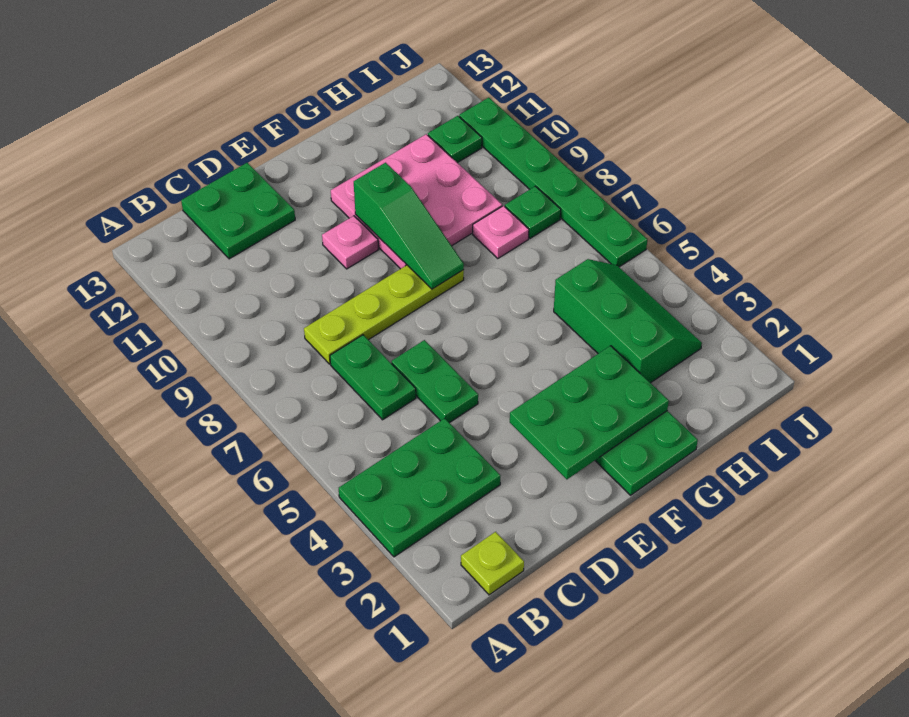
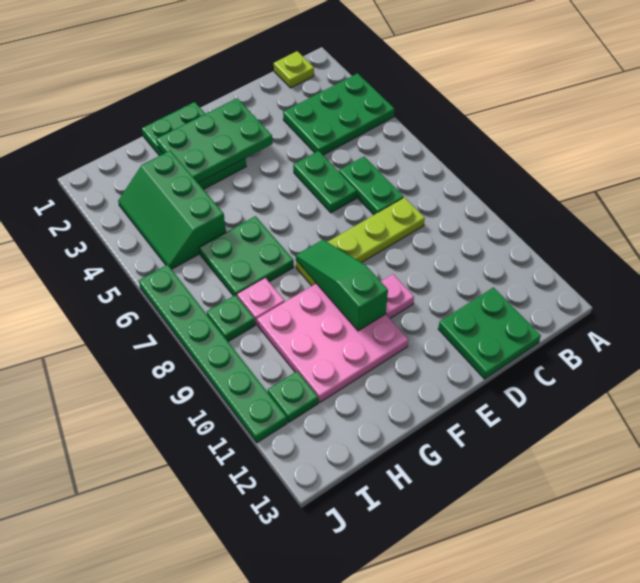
none -> green plate G6:H7 level 1

